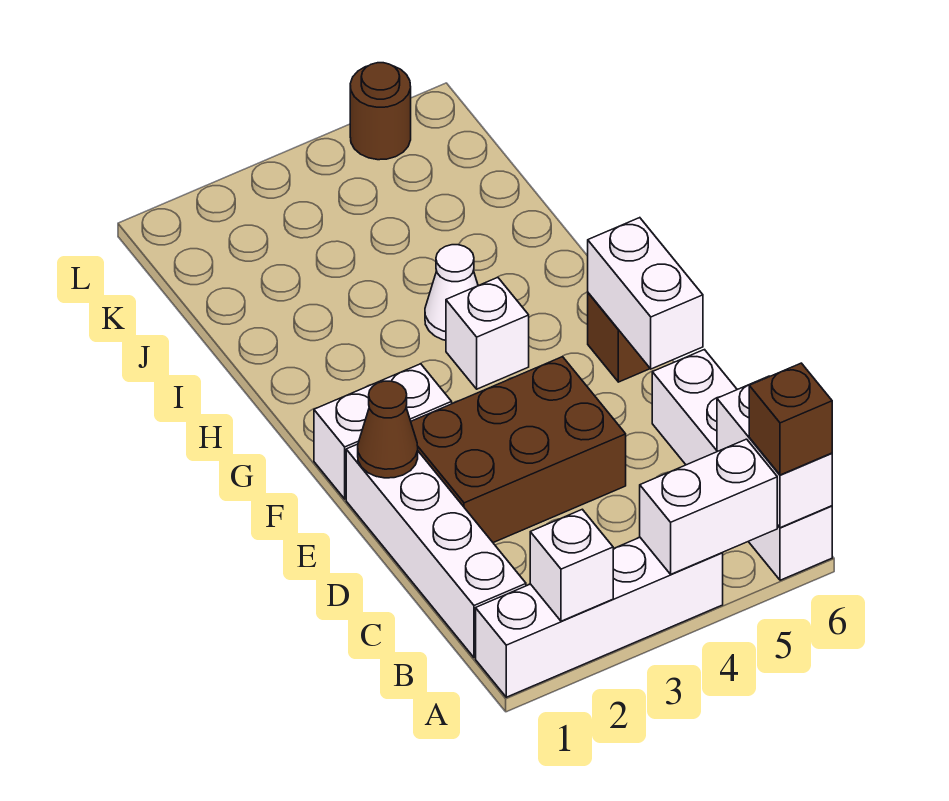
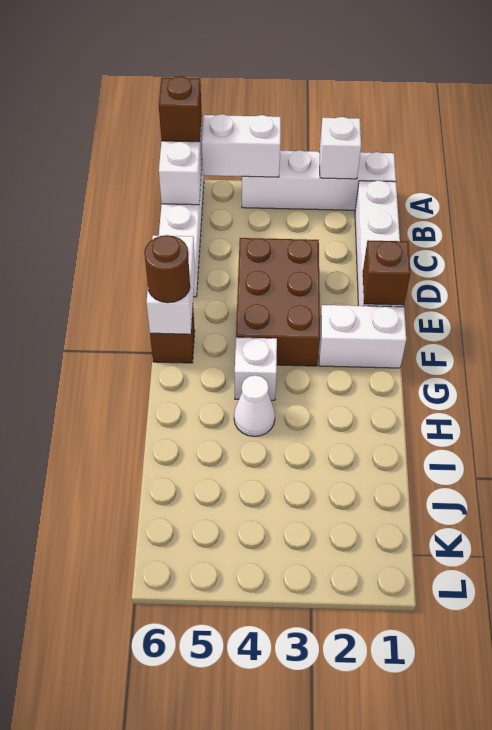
brown brick D2:E4 level 1 -> brown brick D3:F4 level 1
brown cone E1 level 2 -> brown brick E1 level 2
brown round brick L5 level 1 -> brown round brick F6 level 3

